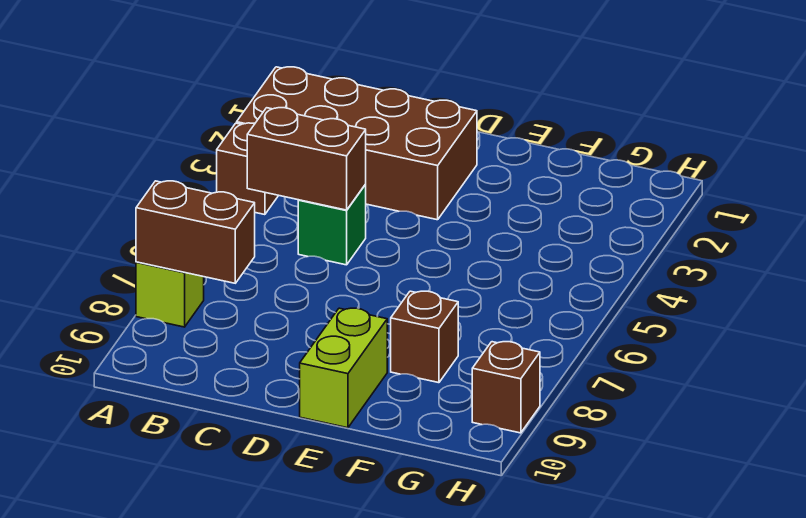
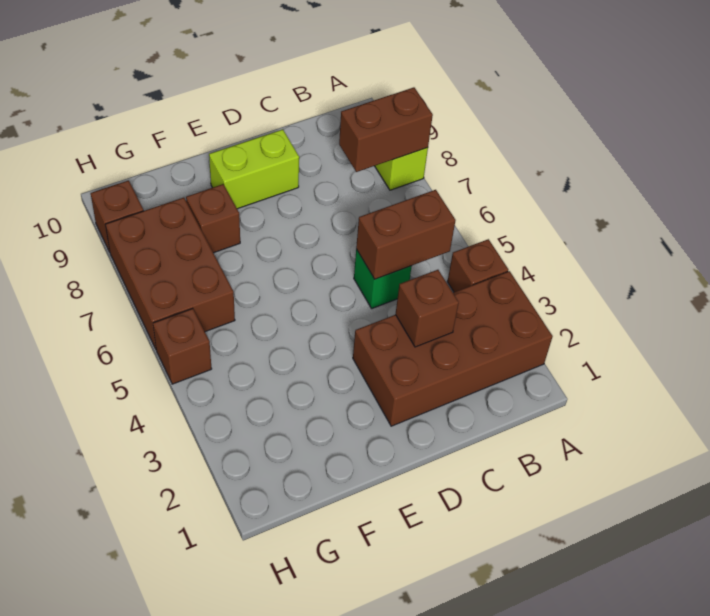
none -> brown brick C3 level 2
lime brick E9:E10 level 1 -> lime brick D9:E9 level 1
none -> brown brick G6:H8 level 1
none -> brown brick H5 level 1

